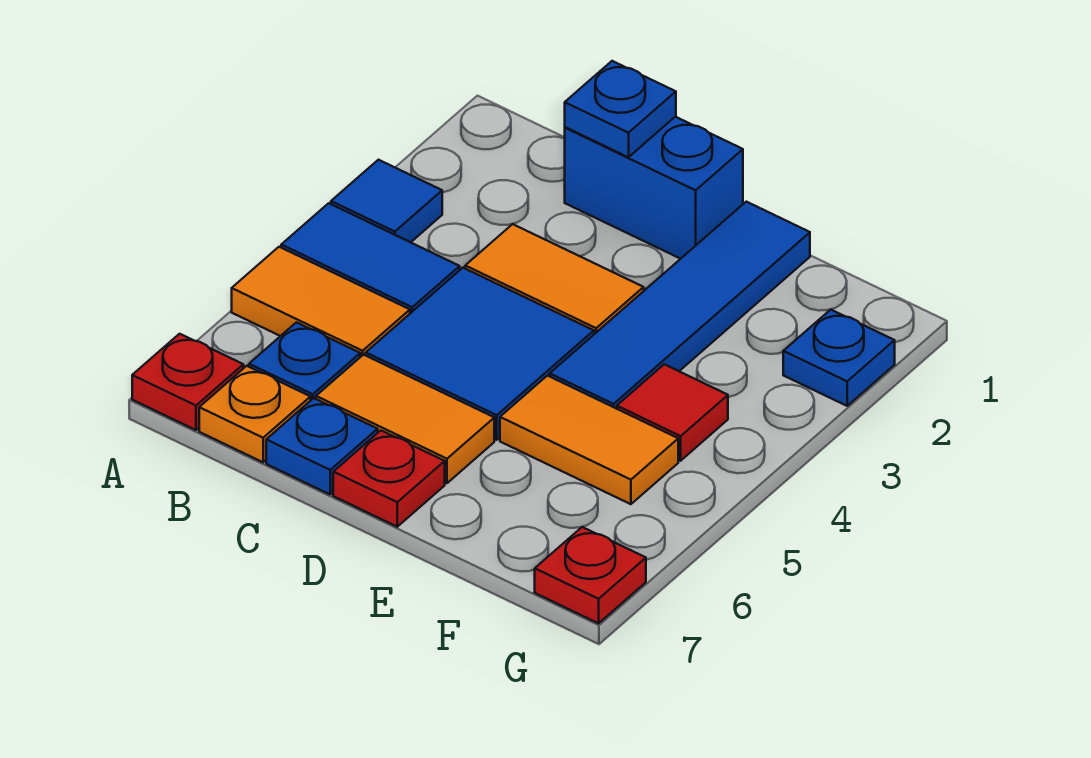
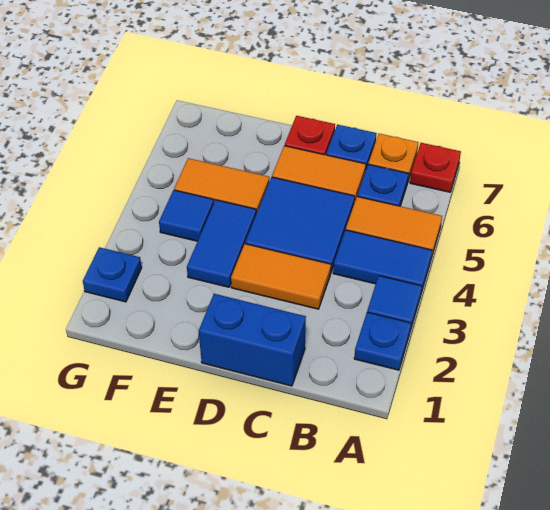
blue plate C1 level 2 -> blue plate A2 level 1
blue tile E1:E4 level 1 -> blue tile E3:E4 level 1
red tile F4 level 1 -> blue tile F4 level 1
red plate G7 level 1 -> none

